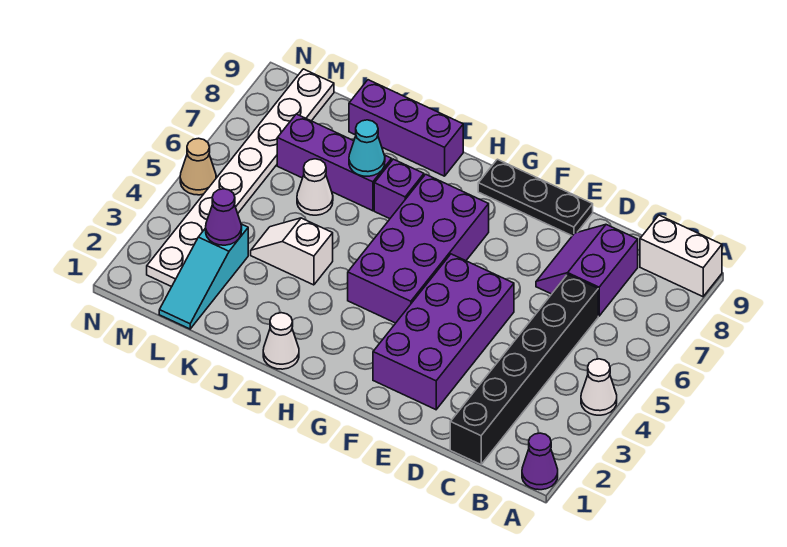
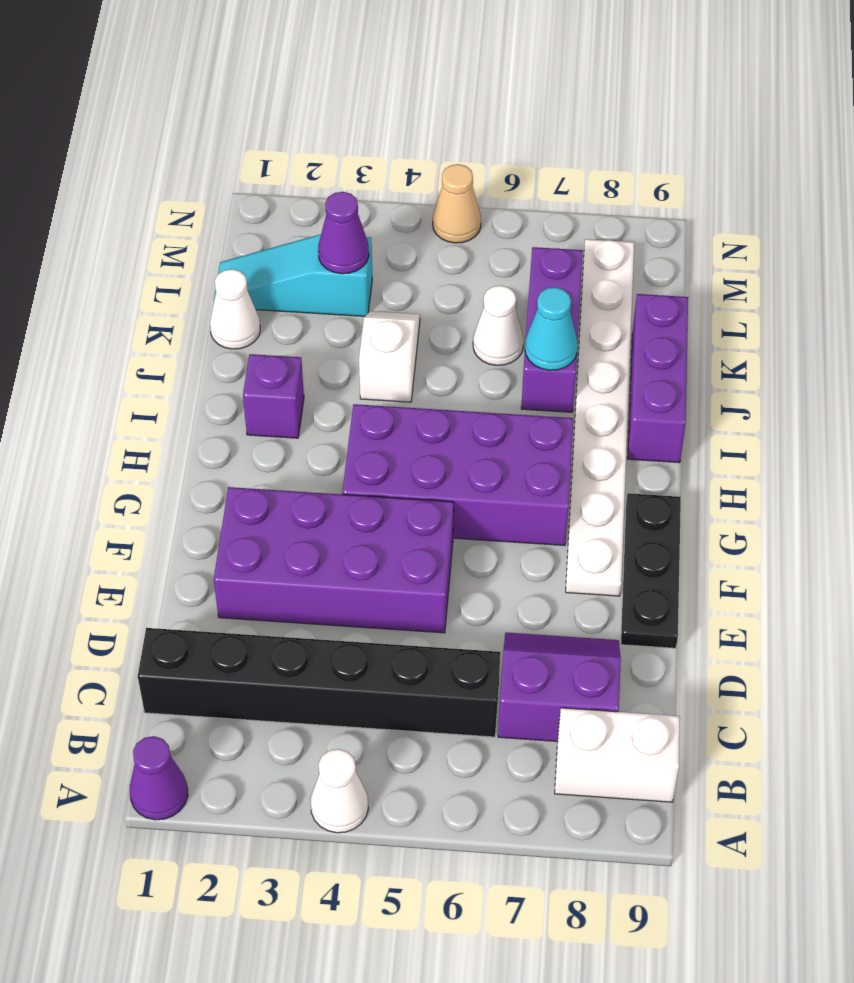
white brick A9:B9 level 1 -> white brick B8:B9 level 1
white cone I1 level 1 -> white cone K1 level 1
purple brick I7 level 1 -> purple brick I2 level 1
white plate M2:M9 level 1 -> white plate F8:M8 level 1

